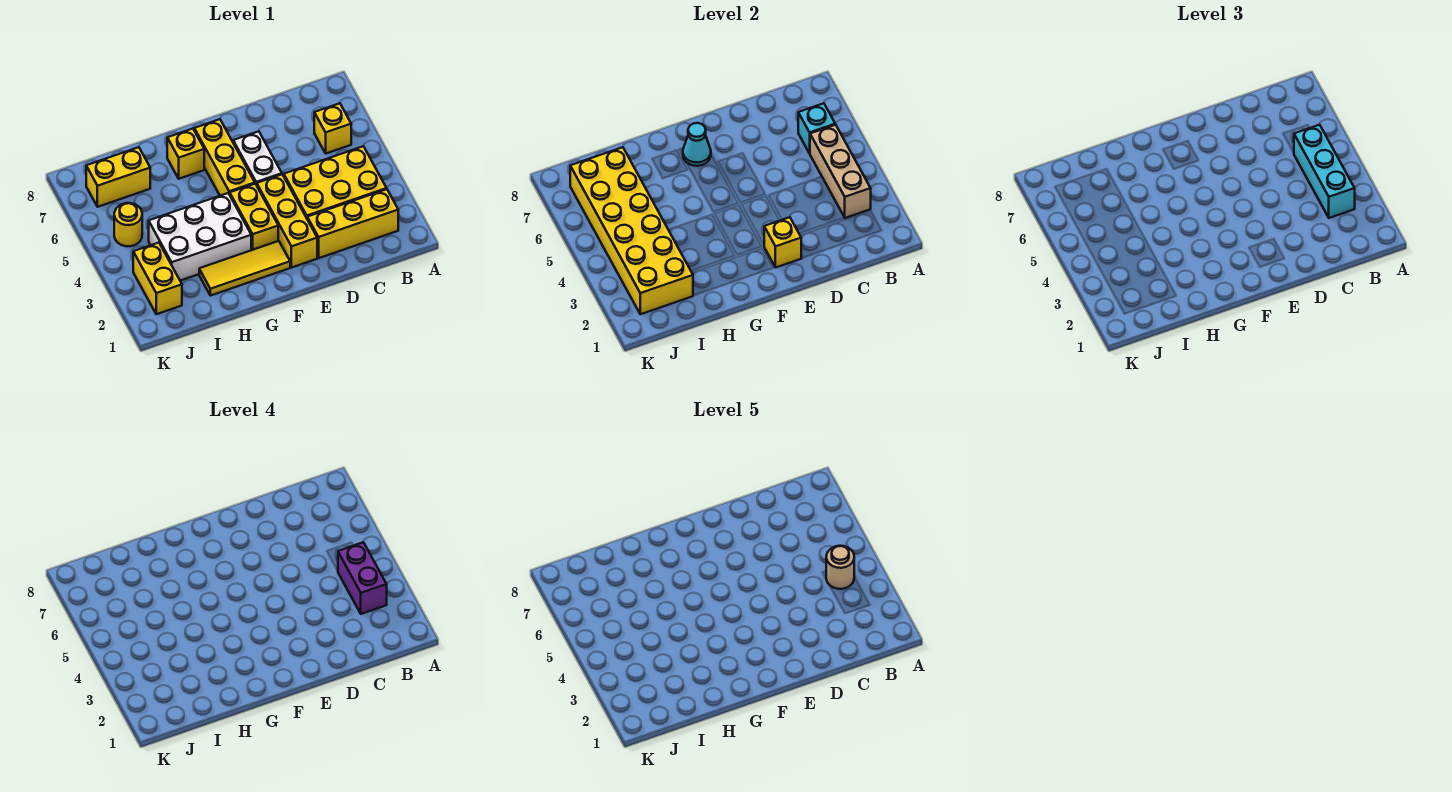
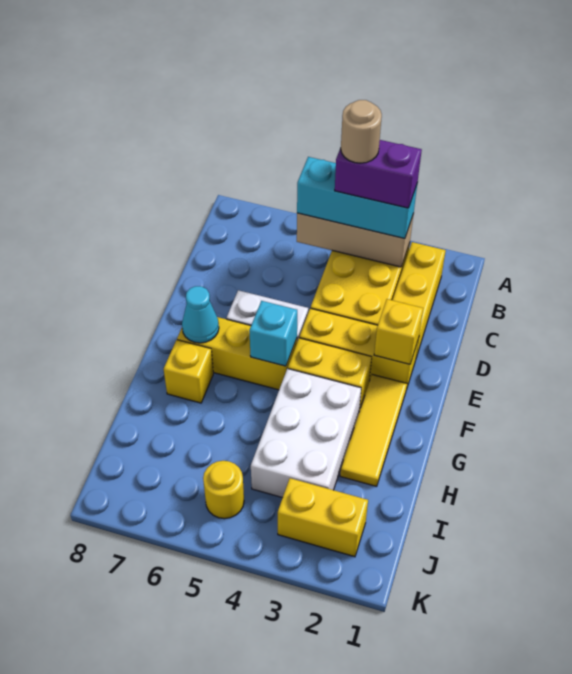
yellow brick B6 level 1 -> none
cyan brick B6 level 2 -> cyan brick F5 level 2
yellow brick I2:J7 level 2 -> none
yellow brick I7:J7 level 1 -> none

